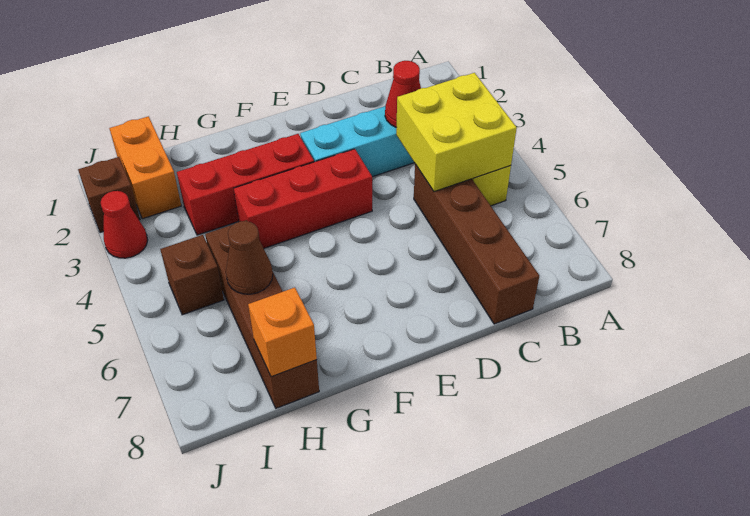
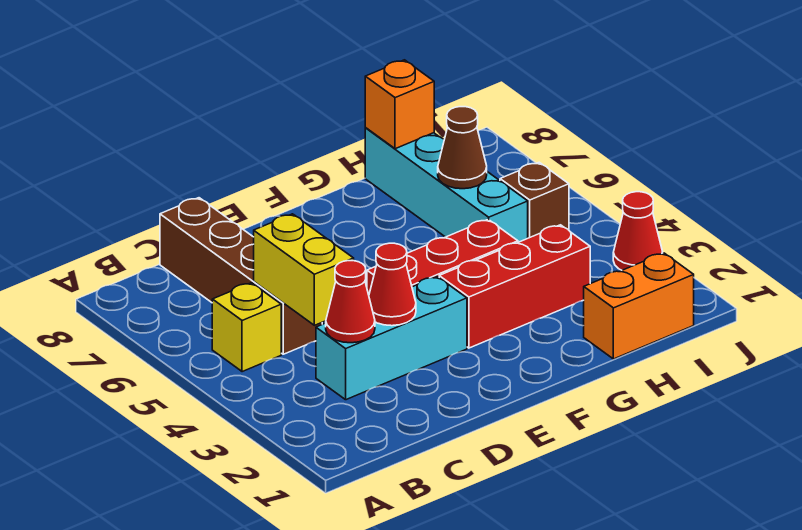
yellow brick B4:C5 level 2 -> yellow brick C4:C5 level 2
none -> red cone D3 level 2
brown brick H5:H8 level 1 -> cyan brick H5:H8 level 1
orange brick I1:I2 level 1 -> orange brick H1:I1 level 1
brown brick J2 level 1 -> none

